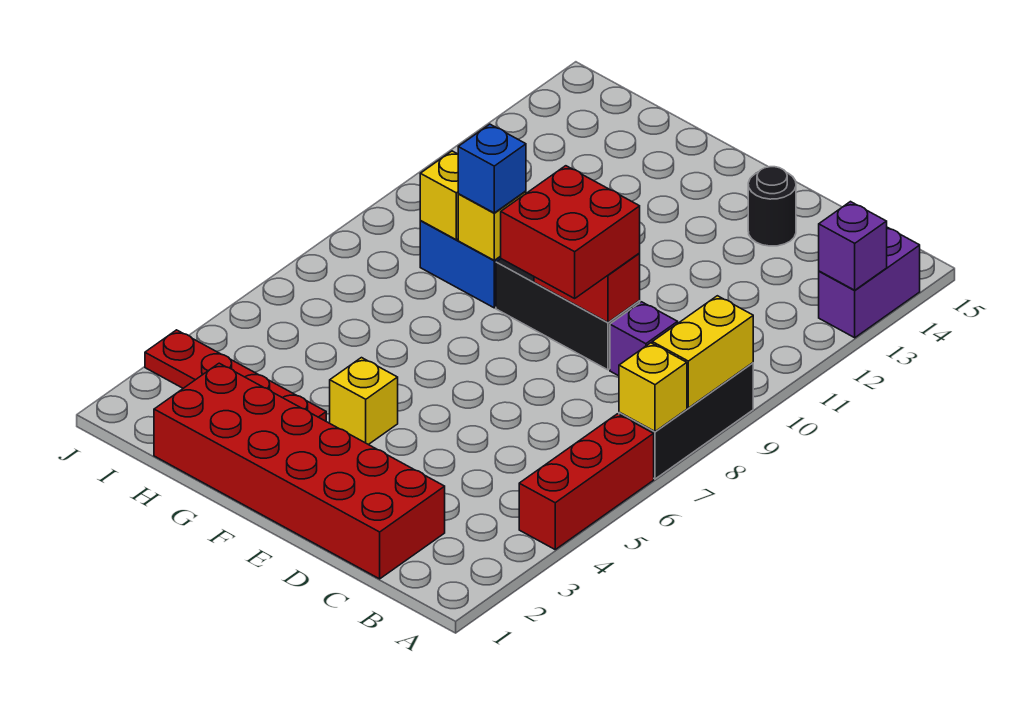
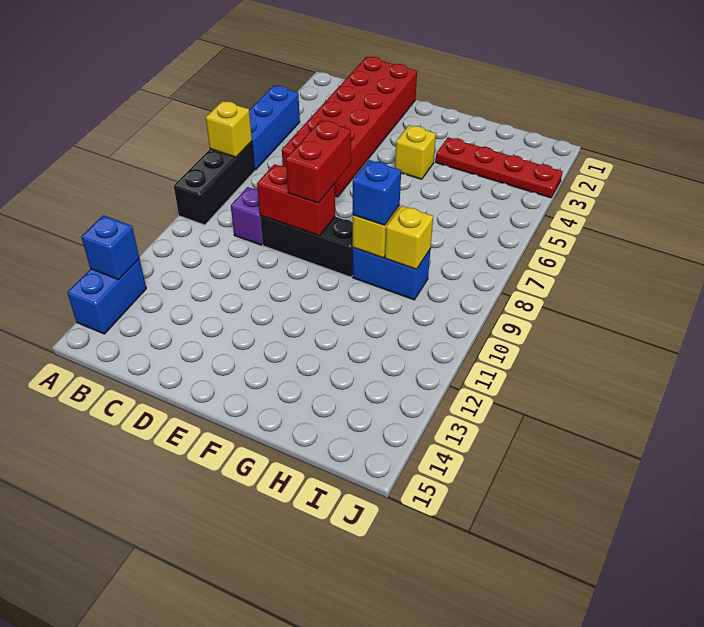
red brick A4:A6 level 1 -> blue brick A4:A6 level 1
yellow brick A8:A9 level 2 -> none
purple brick A13:A14 level 1 -> blue brick A13:A14 level 1
purple brick A13 level 2 -> blue brick A13 level 2
red brick C1:H2 level 1 -> red brick C1:D6 level 1
red brick D8:E9 level 3 -> red brick E8:E9 level 3
black round brick D14 level 1 -> none

